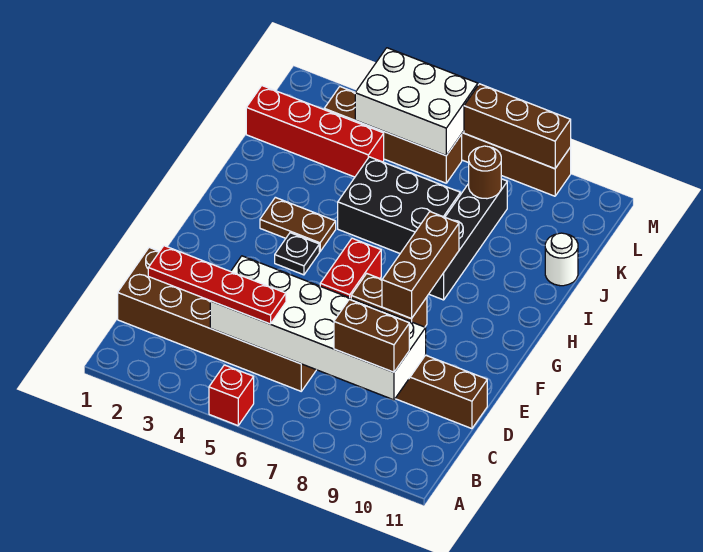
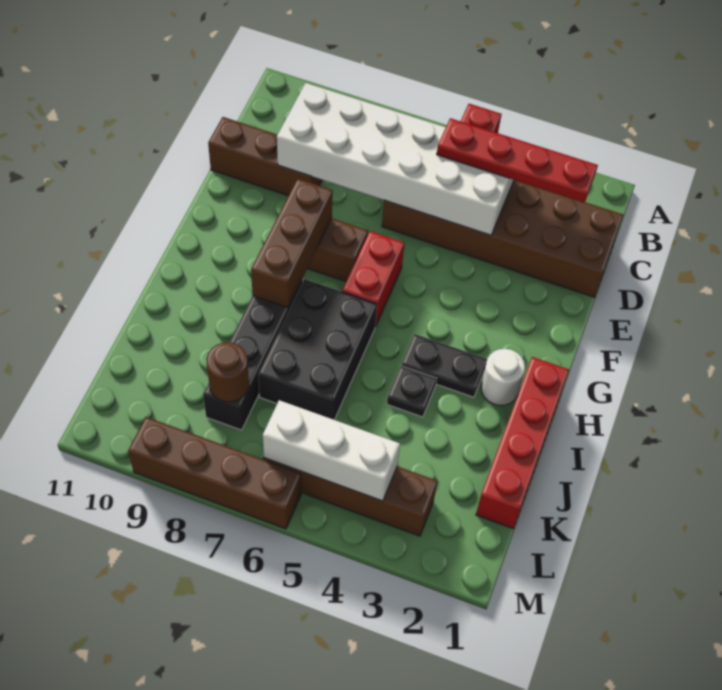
brown brick C8:C9 level 3 -> none
black plate G4 level 1 -> black plate I4 level 1
brown plate H3:H4 level 1 -> black plate H3:H4 level 1
black brick I5:J7 level 1 -> black brick H6:J7 level 1
white round brick J11 level 1 -> white round brick H2 level 1
red brick K1:K4 level 1 -> red brick H1:K1 level 1
white brick L4:M6 level 2 -> white brick L4:L6 level 2
brown brick M7:M9 level 2 -> none

